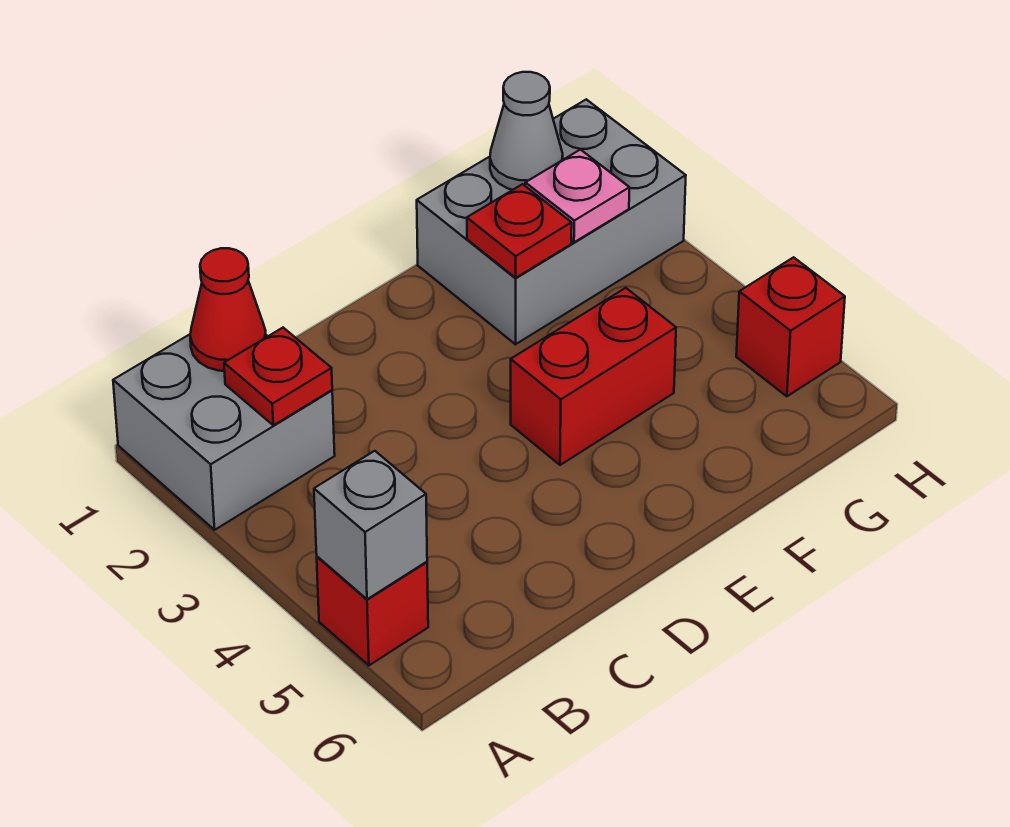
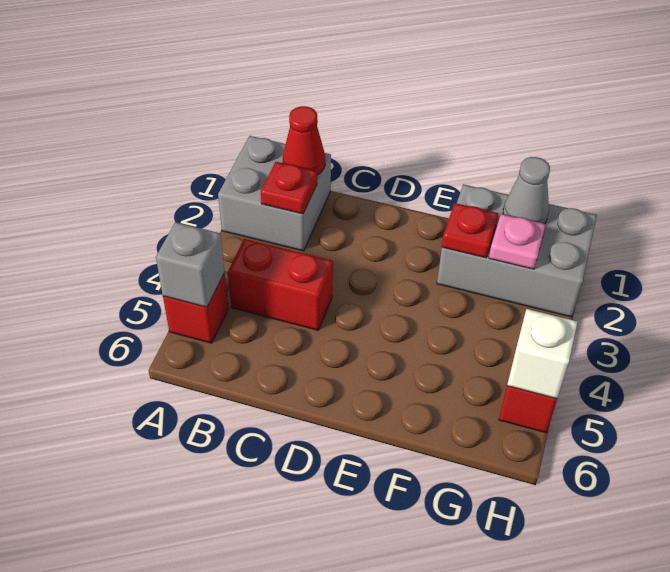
red brick E4:F4 level 1 -> red brick B4:C4 level 1
none -> white brick H5 level 2

